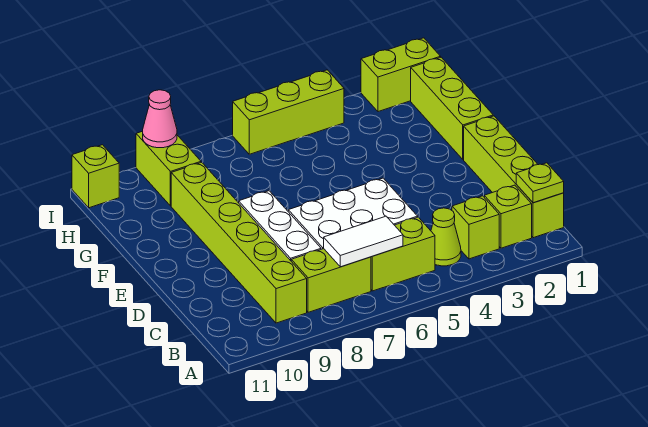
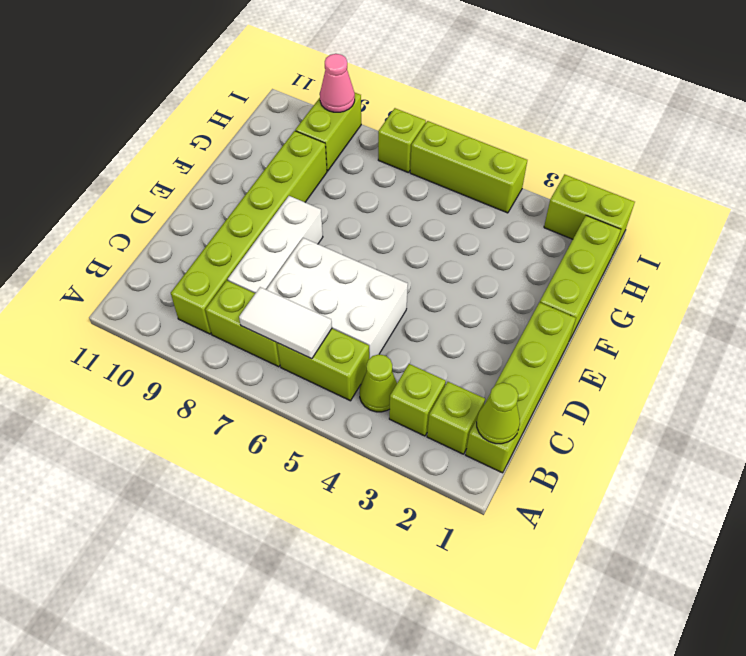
lime plate B1 level 2 -> lime cone B1 level 2
lime brick I11 level 1 -> lime brick I7 level 1

